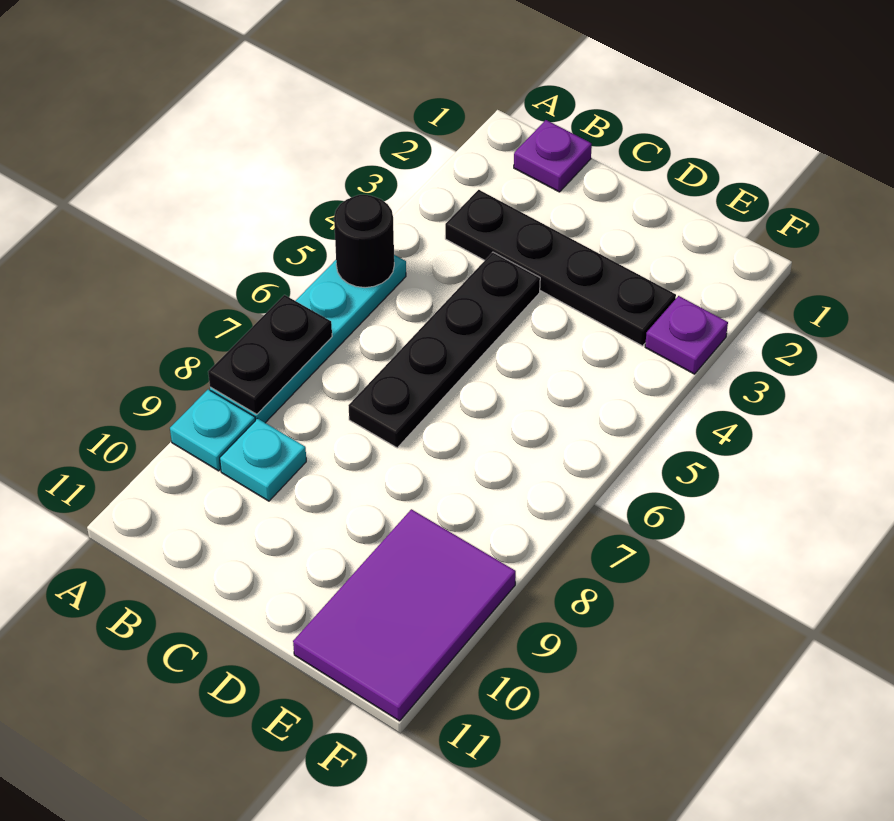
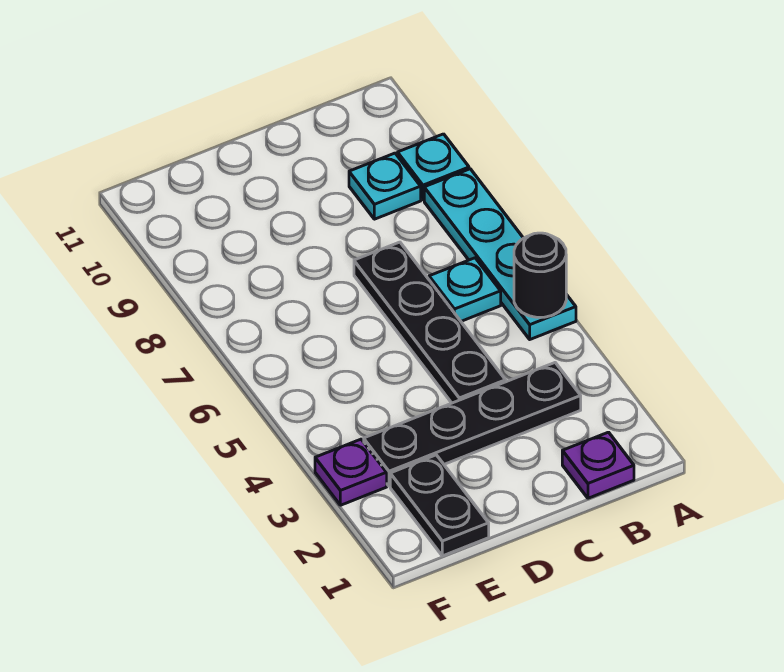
black plate A7:A8 level 2 -> black plate E1:E2 level 1
none -> cyan plate B6 level 1
purple tile E9:F11 level 1 -> none

